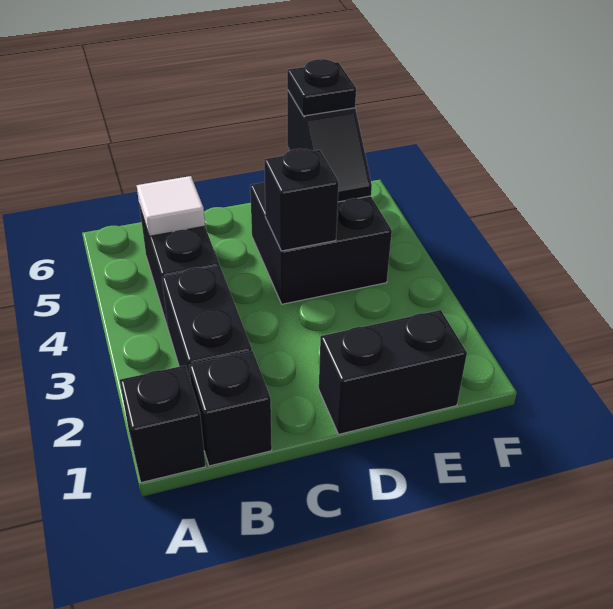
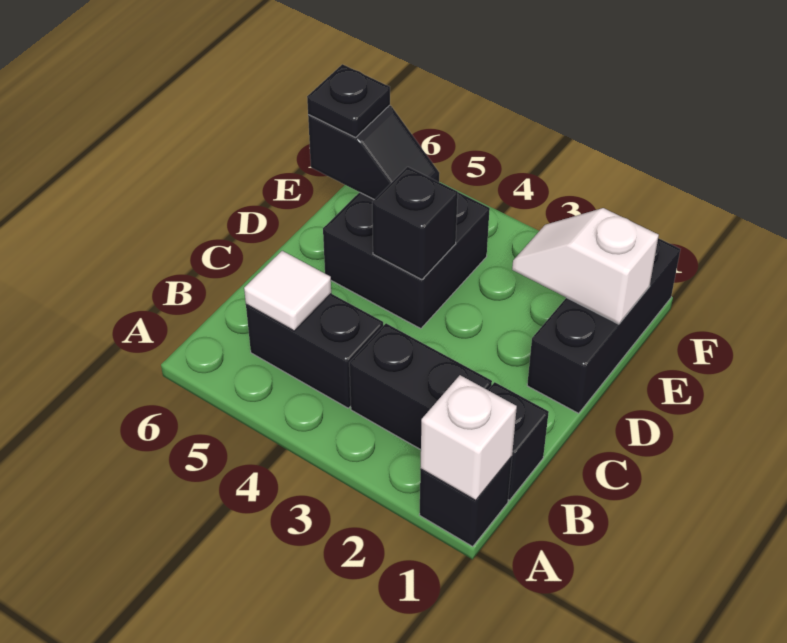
none -> white brick A1 level 2
black brick D1:E1 level 1 -> black brick D1:F1 level 1
none -> white slope E1:E2 level 2 top 1

